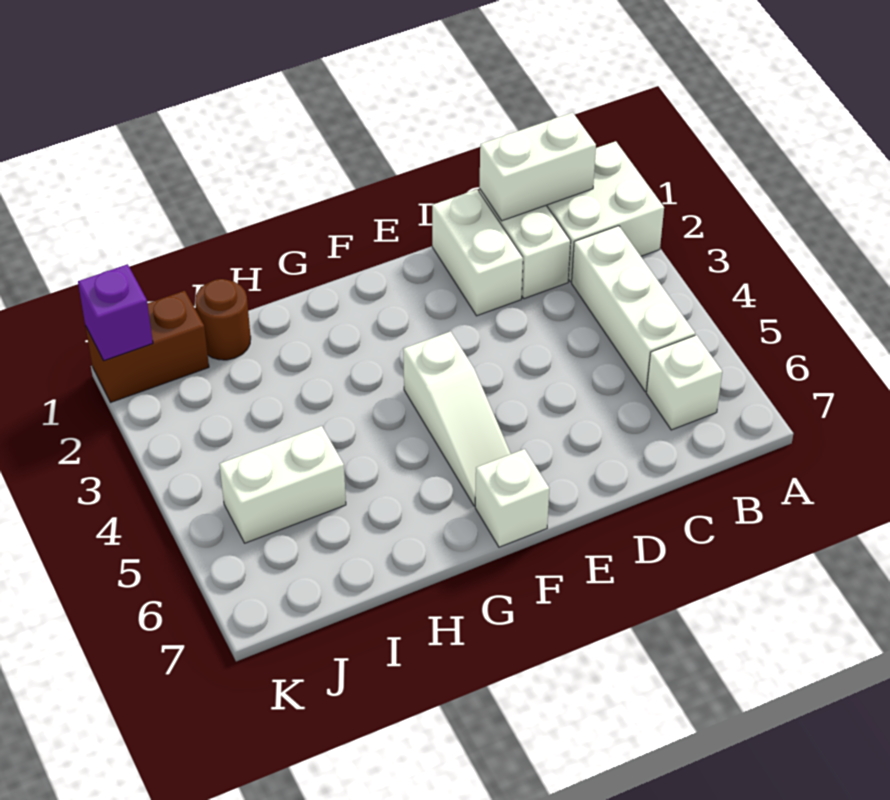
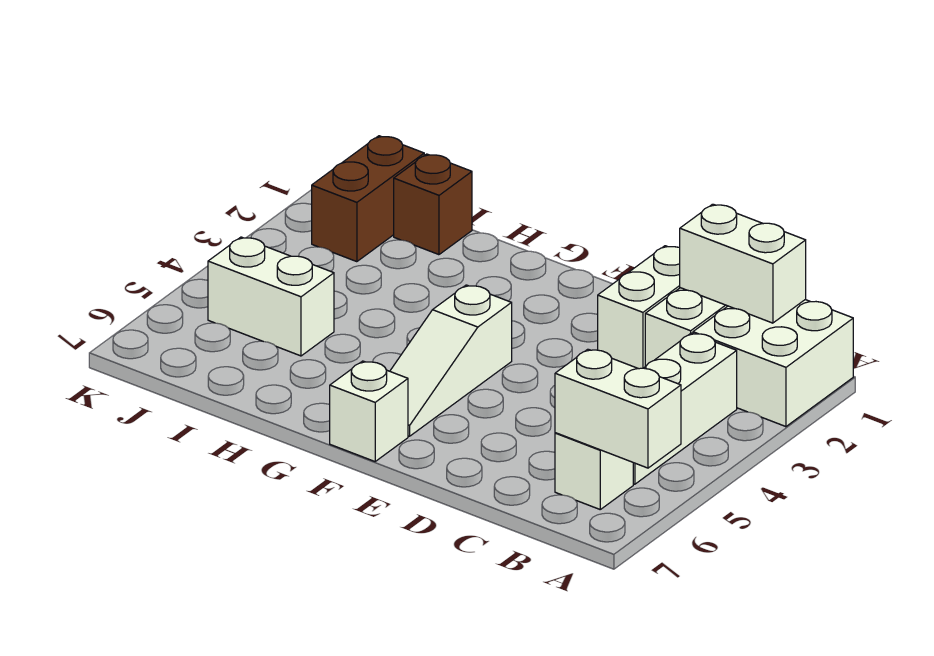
none -> white brick A6:B6 level 2
brown round brick I1 level 1 -> brown brick I1 level 1
brown brick J1:K1 level 1 -> brown brick J1:J2 level 1
purple brick K1 level 2 -> none

